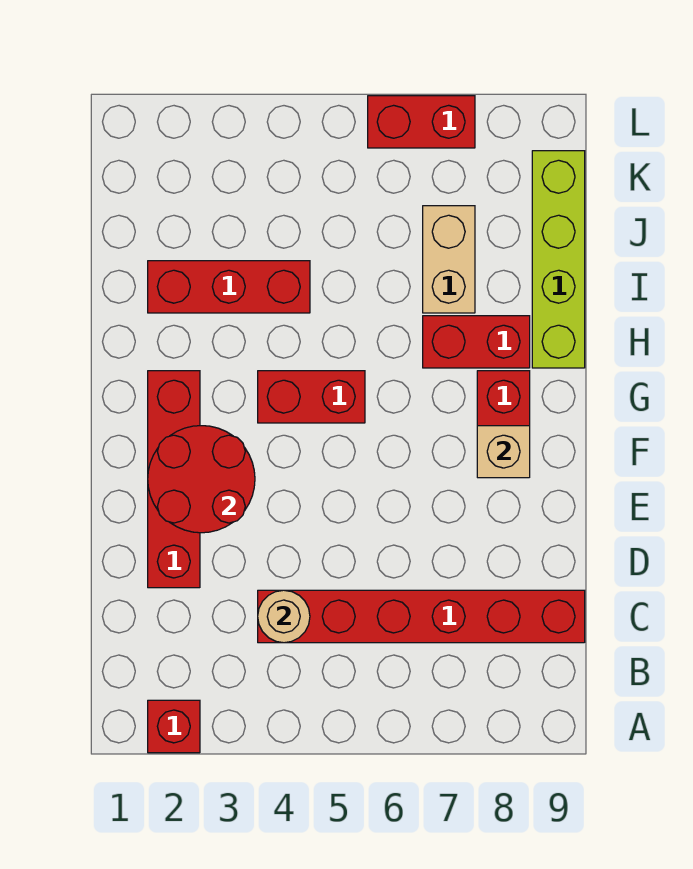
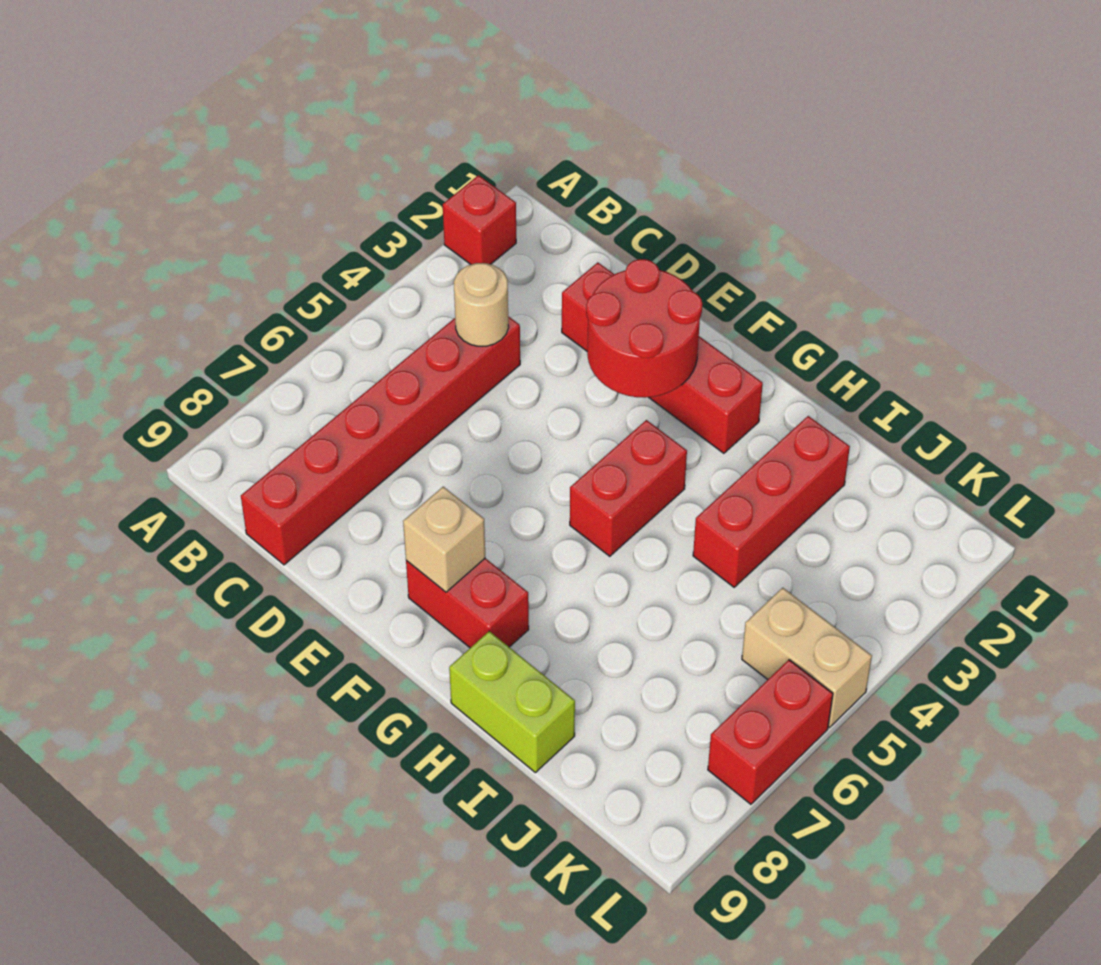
red brick H7:H8 level 1 -> none
lime brick H9:K9 level 1 -> lime brick H9:I9 level 1
tan brick I7:J7 level 1 -> tan brick K5:L5 level 1

